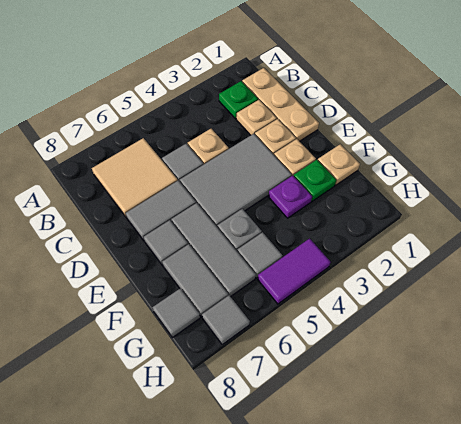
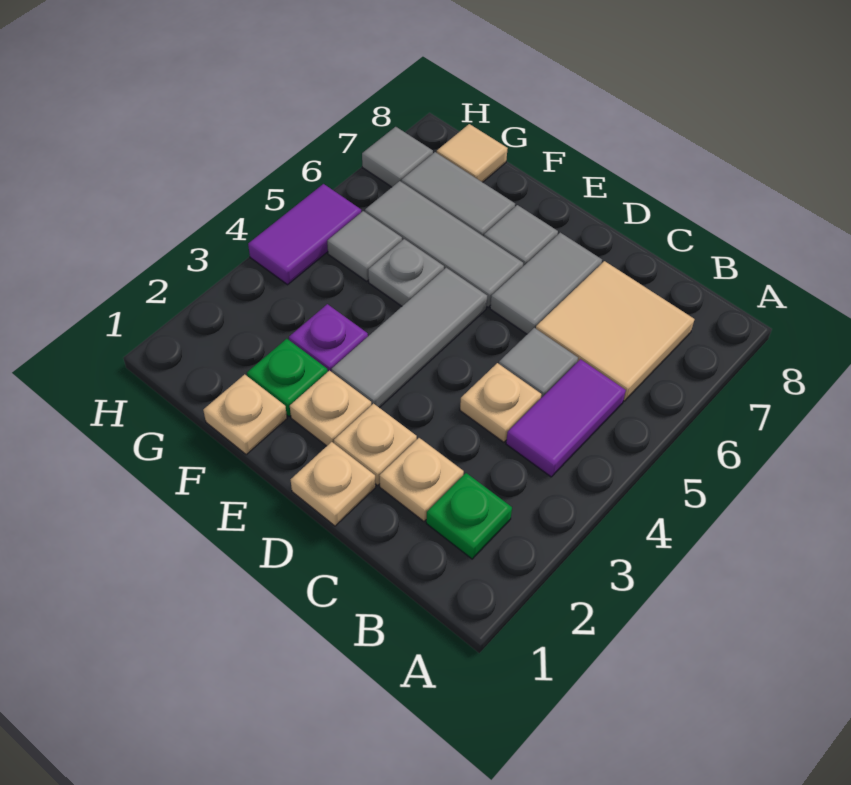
tan plate B1:D1 level 1 -> tan plate D1 level 1
none -> purple tile B4:B5 level 1
grey tile D3:E5 level 1 -> grey tile E3:E5 level 1
grey tile G8 level 1 -> tan tile G8 level 1

